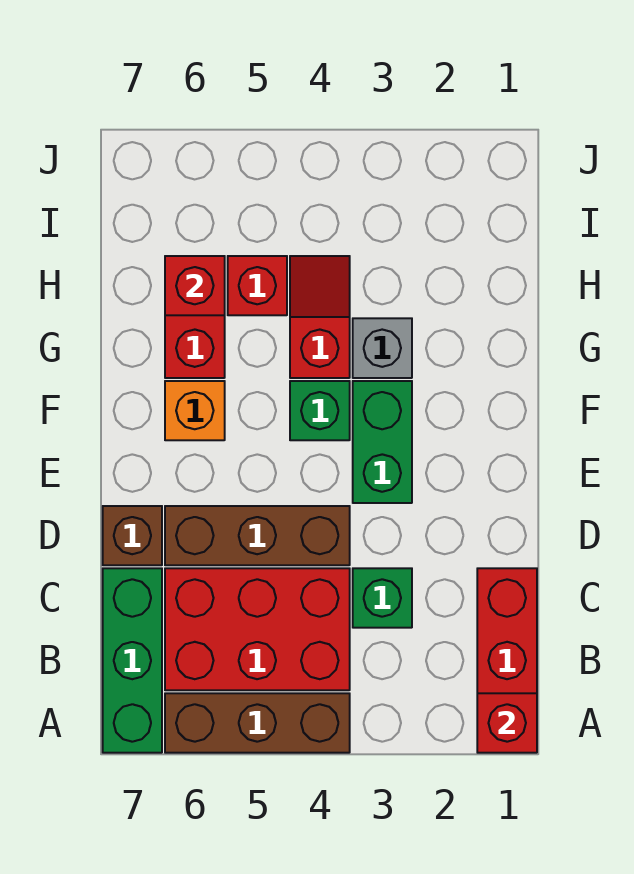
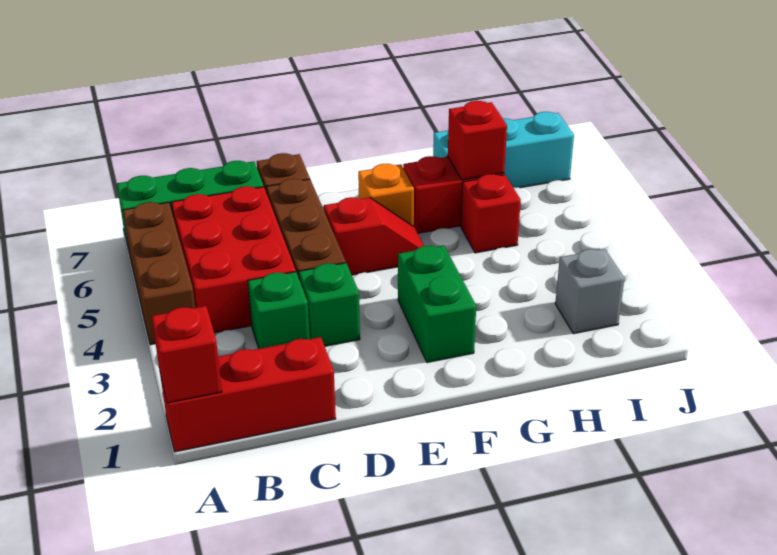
green brick E3:F3 level 1 -> green brick F2:F3 level 1
green brick F4 level 1 -> green brick D3 level 1
grey brick G3 level 1 -> grey brick I2 level 1
red slope G4:H4 level 1 top G -> red slope E5:F5 level 1 top E
none -> cyan brick H7:J7 level 1

